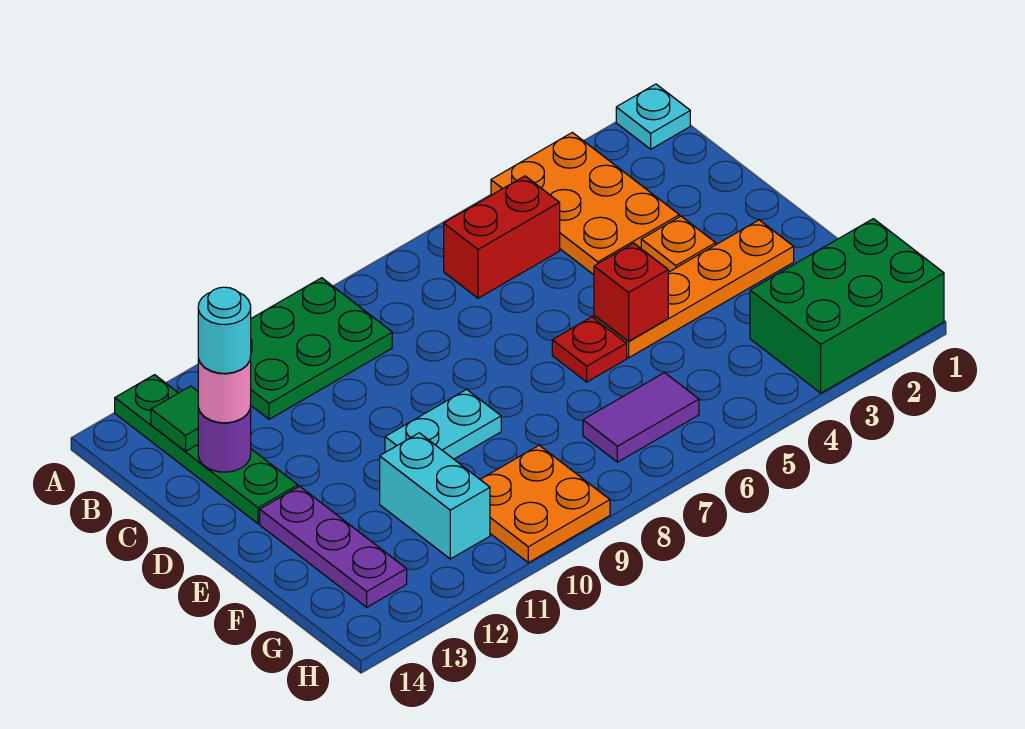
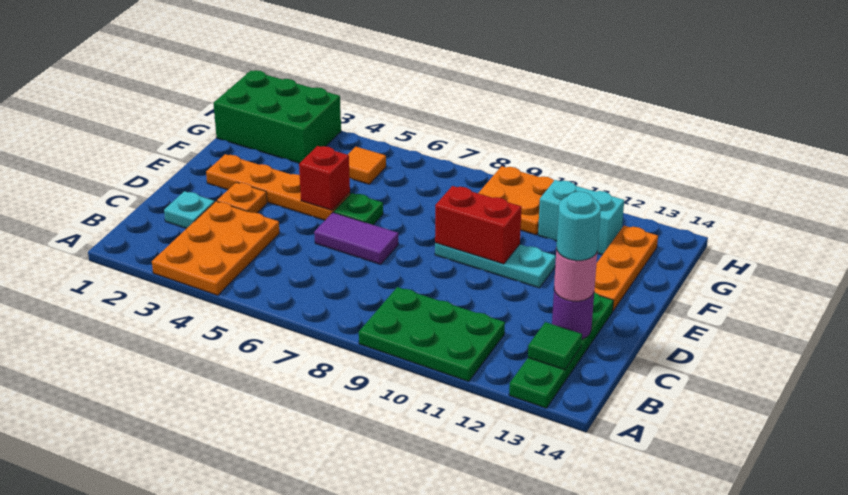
cyan plate A1 level 1 -> cyan plate C2 level 1
red brick B5:B6 level 1 -> red brick E9:E10 level 2
red plate E6 level 1 -> green plate E6 level 1
cyan plate E9:E10 level 1 -> cyan plate E9:E11 level 1
purple plate E13:G13 level 1 -> orange plate E13:G13 level 1
cyan brick F11:G11 level 1 -> cyan brick G11:G12 level 1
none -> orange tile G5 level 1
purple tile G6:G7 level 1 -> purple tile D6:D7 level 1

